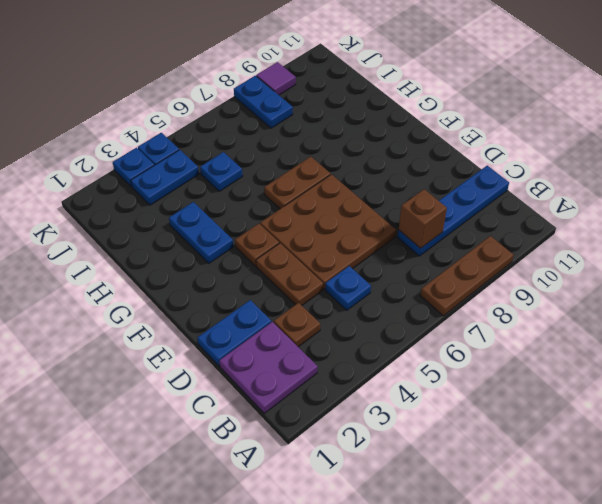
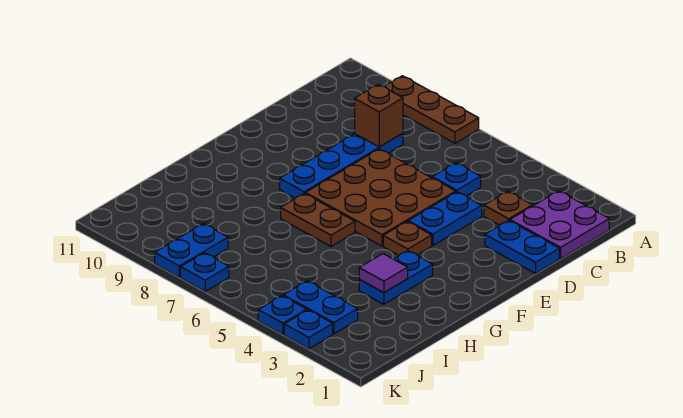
blue plate C8:C11 level 1 -> blue plate C8:F8 level 1
brown plate D4:E4 level 1 -> blue plate D4:E4 level 1
blue plate I5 level 1 -> blue plate K7 level 1
purple tile K9 level 1 -> purple tile H3 level 2

